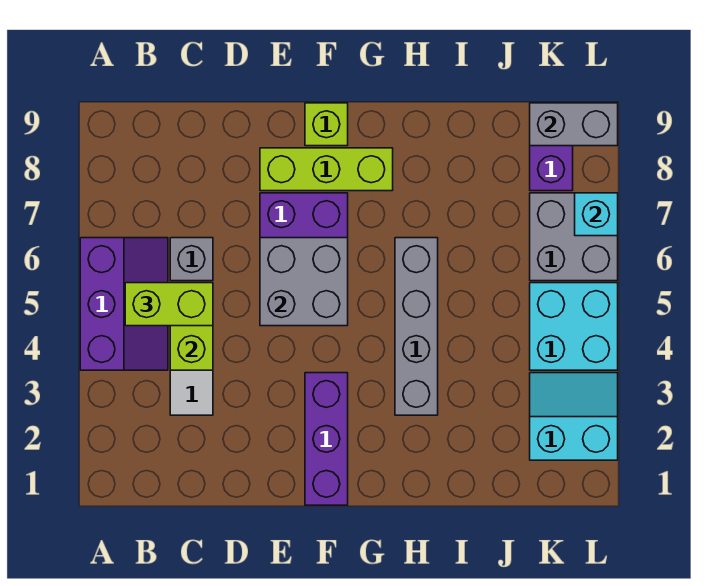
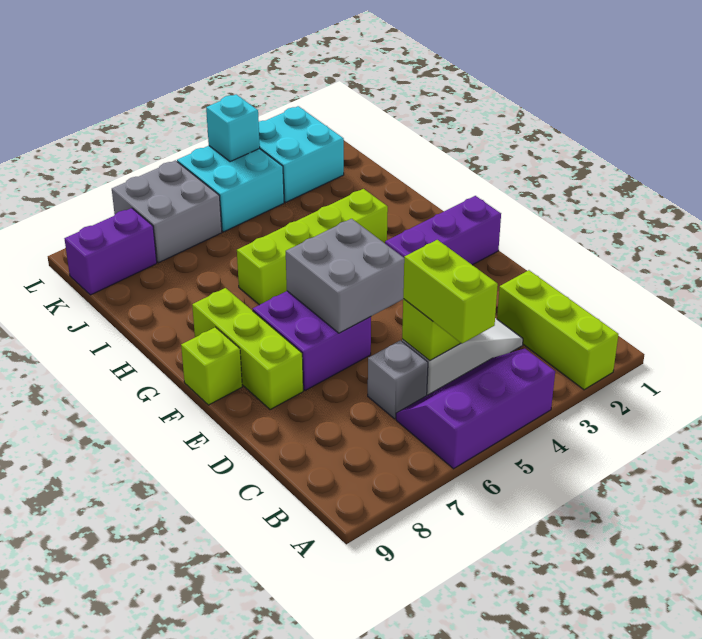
none -> lime brick A2:C2 level 1
grey brick H3:H6 level 1 -> lime brick H3:H6 level 1
cyan slope K2:L3 level 1 top 2 -> cyan brick K2:L3 level 1
grey brick K9:L9 level 2 -> none
cyan brick L7 level 2 -> cyan brick L4 level 2

